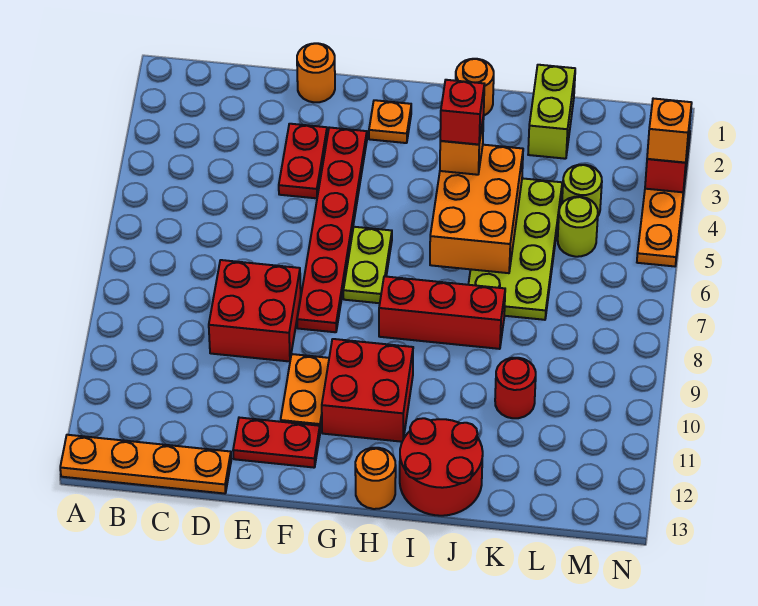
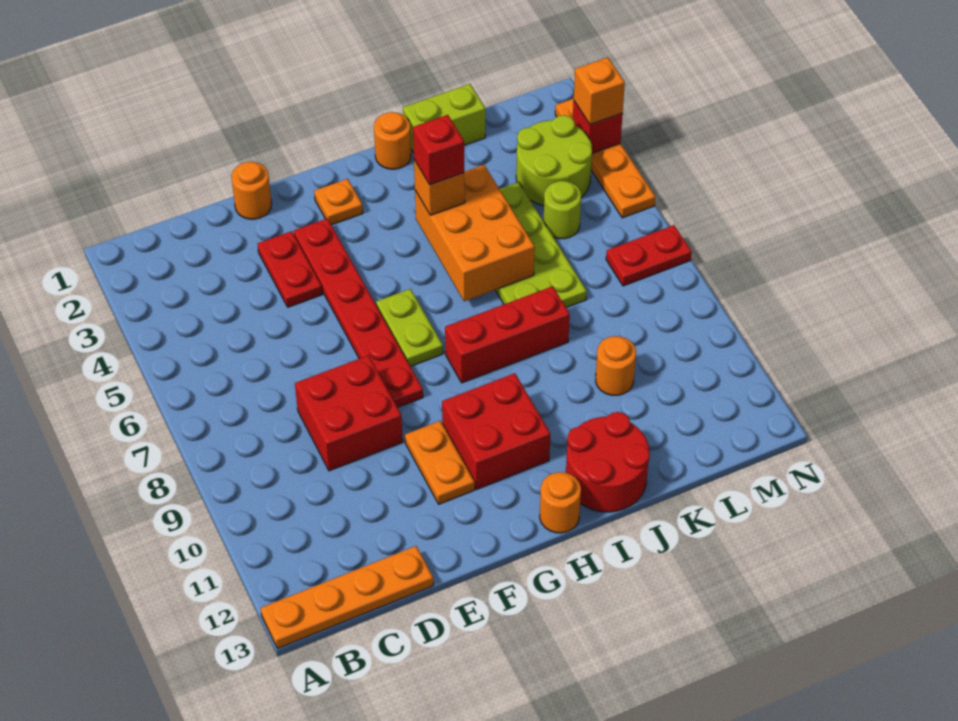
red plate E12:F12 level 1 -> red plate M7:N7 level 1
lime brick K1:K2 level 1 -> lime brick J1:K1 level 1
red round brick K10 level 1 -> orange round brick K10 level 1
lime round brick L4 level 1 -> lime round brick L3:M4 level 1

